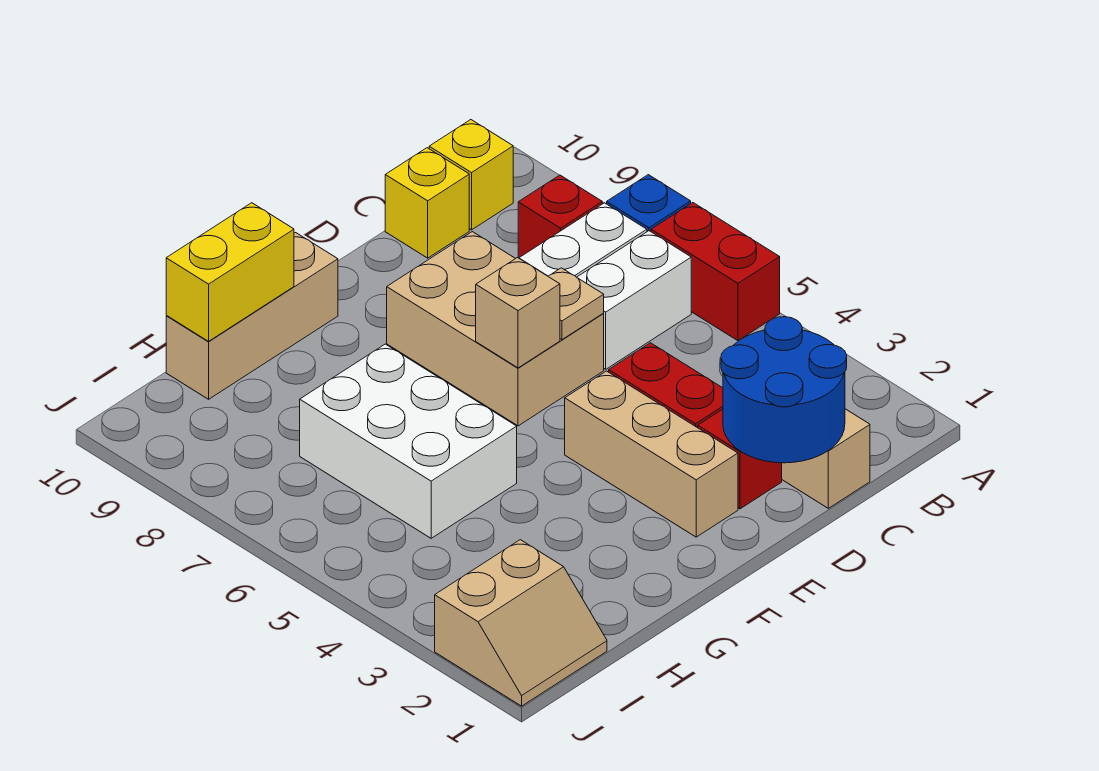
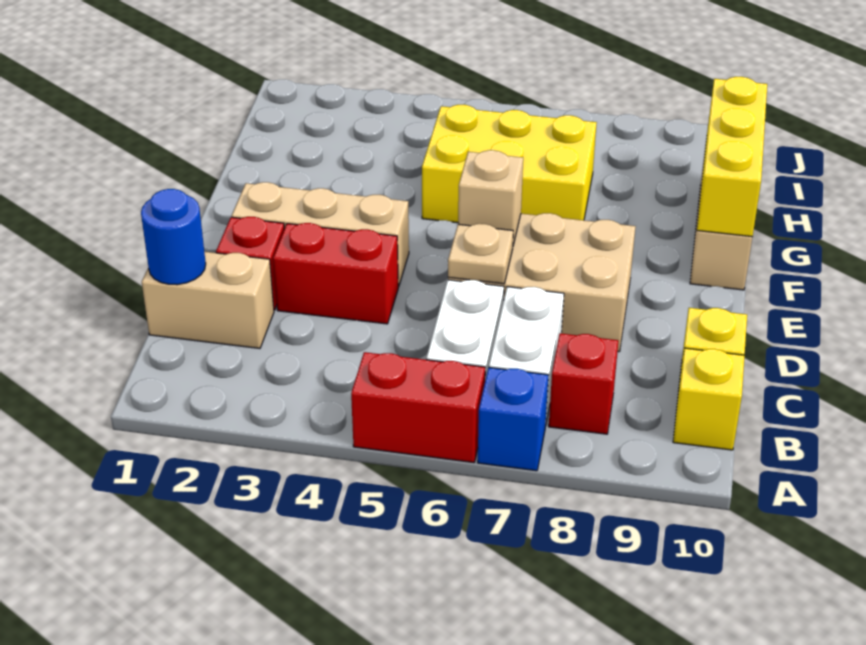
blue round brick C1:D2 level 2 -> blue round brick C1 level 2
white brick G5:H7 level 1 -> yellow brick G5:H7 level 1
yellow brick G10:H10 level 2 -> yellow brick F10:H10 level 2
tan slope I1:J2 level 1 top 2 -> none

